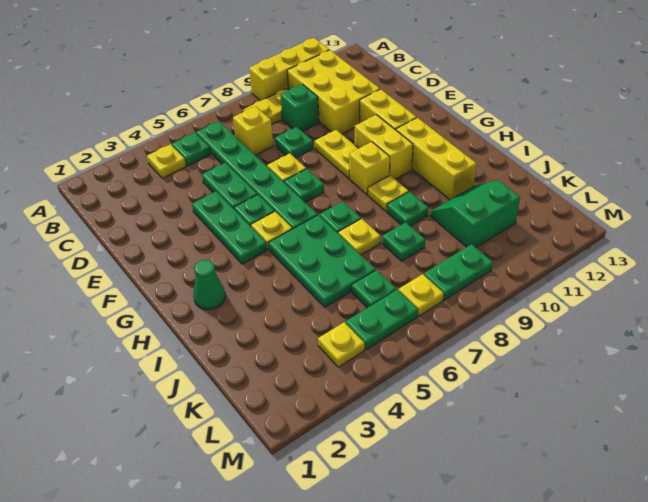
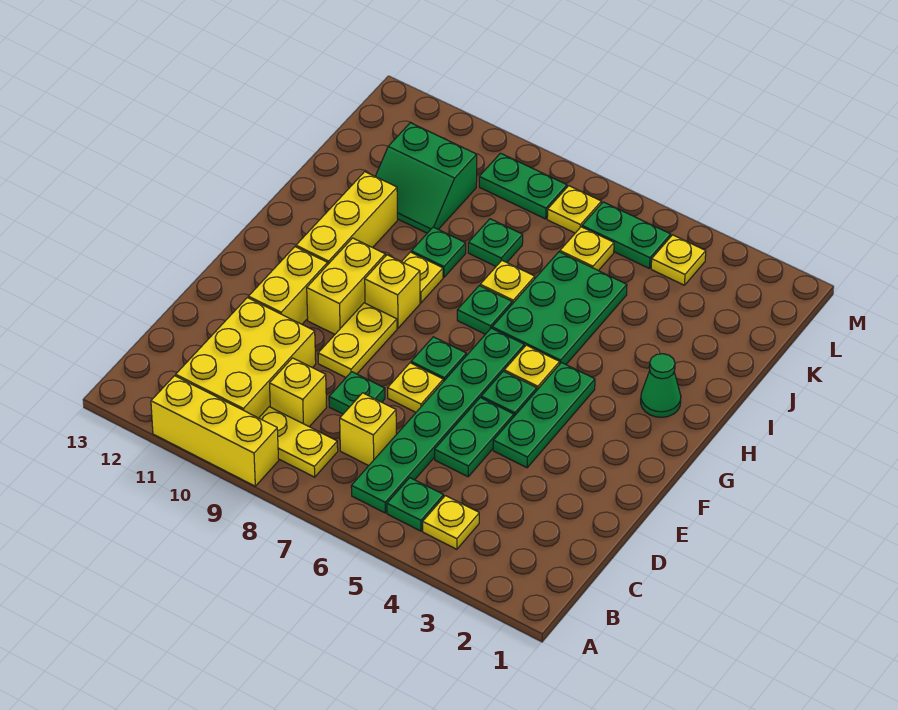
green brick C9 level 1 -> yellow brick C9 level 1
green plate K6 level 1 -> yellow plate K6 level 1

